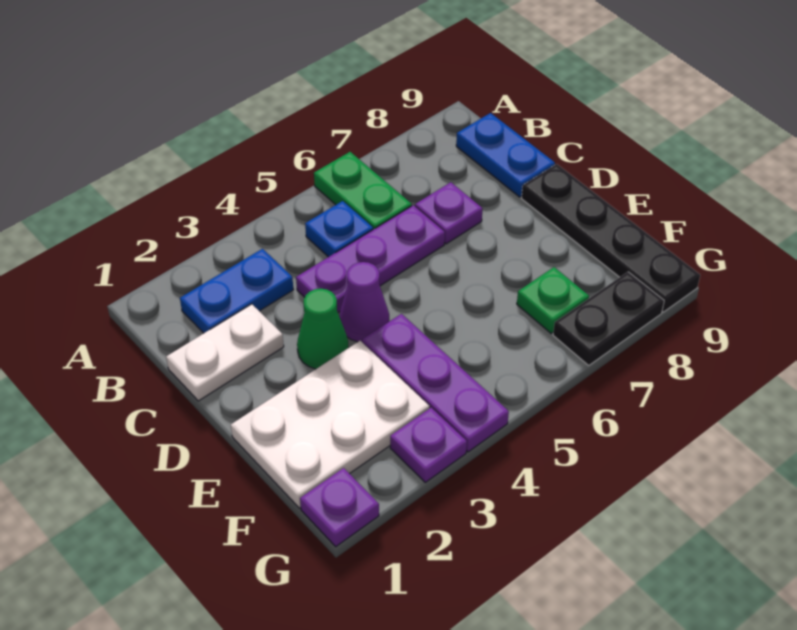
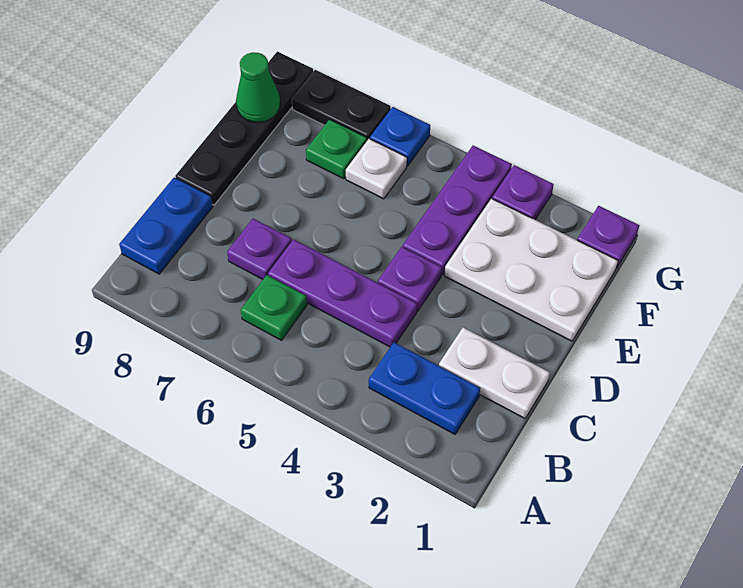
green plate A6:B6 level 1 -> green plate B6 level 1
blue plate B5 level 1 -> blue plate G6 level 1
green cone D3 level 1 -> green cone F9 level 2
purple cone D4 level 1 -> purple plate D4 level 1
none -> white plate F6 level 1

